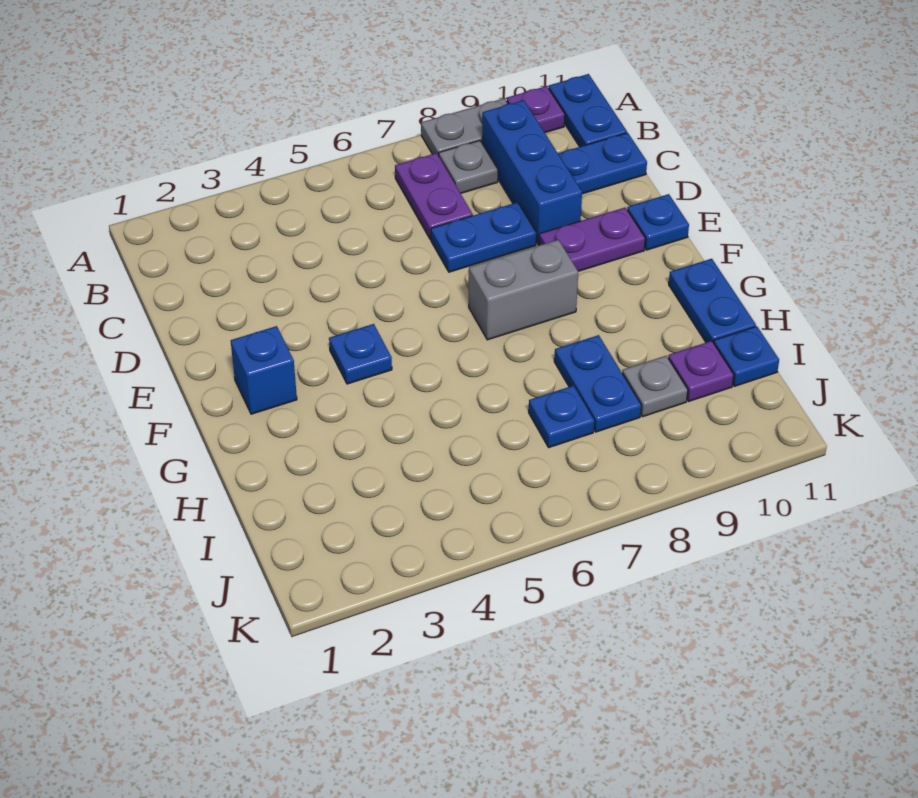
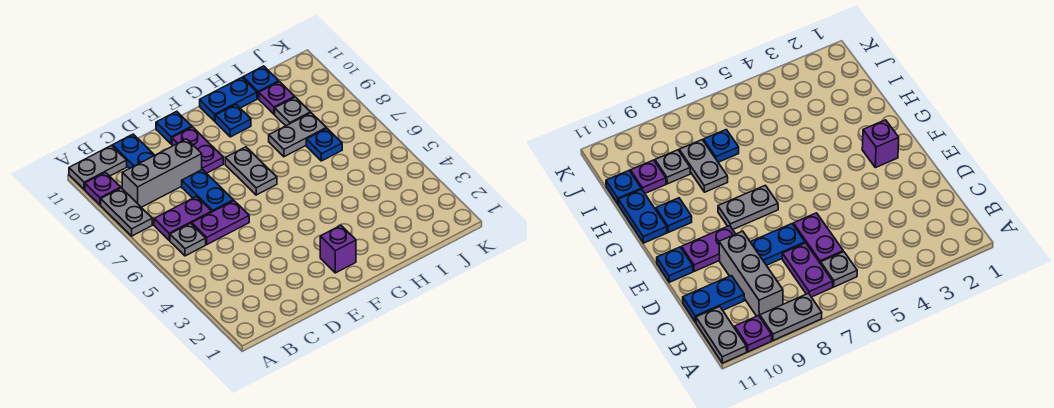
blue plate A11:B11 level 1 -> grey plate A11:B11 level 1
grey plate B8 level 1 -> grey plate B6 level 1
blue brick B9:D9 level 1 -> grey brick B9:D9 level 1
none -> purple plate C6:D6 level 1
blue brick F2 level 1 -> purple brick F2 level 1
blue plate F4 level 1 -> blue plate G10 level 1
grey brick F7:F8 level 1 -> grey plate F7:F8 level 1
blue plate H8:I8 level 1 -> grey plate H8:I8 level 1

